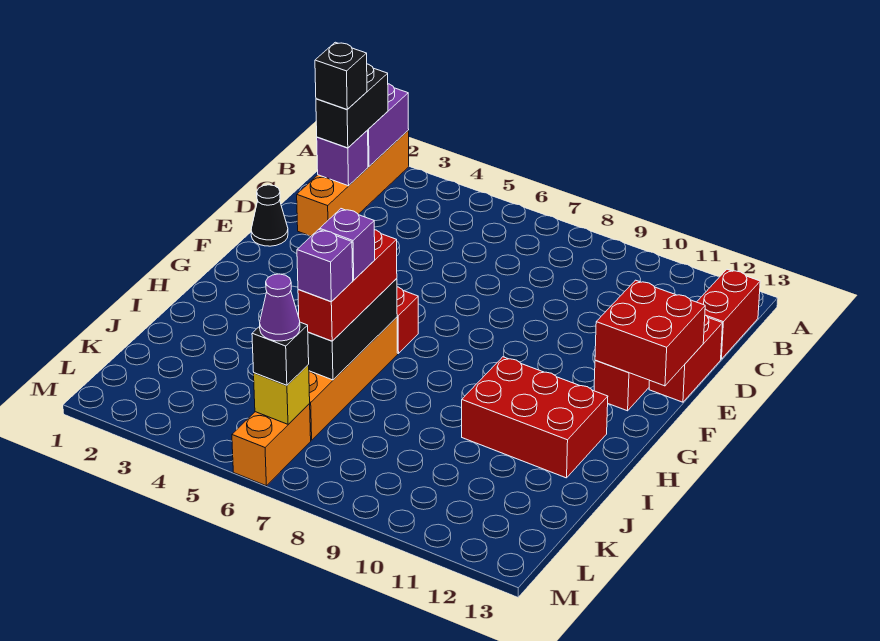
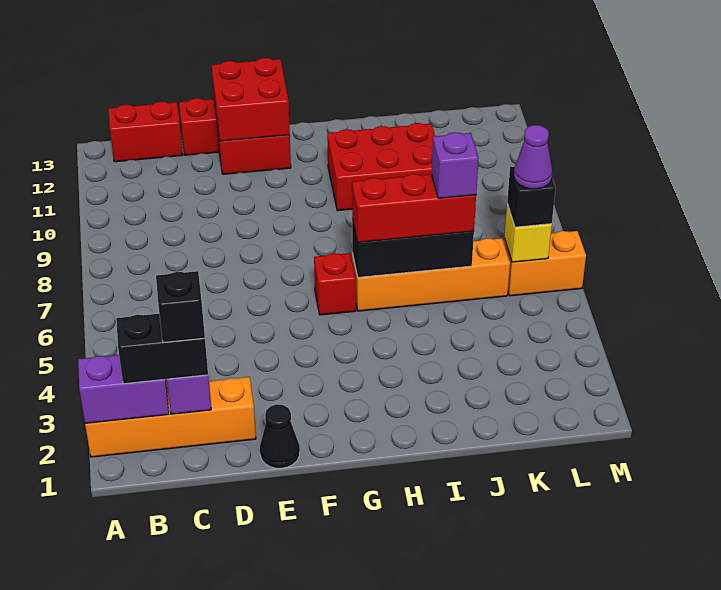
red brick H10:I12 level 1 -> red brick H10:J11 level 1
purple brick I6 level 4 -> none

